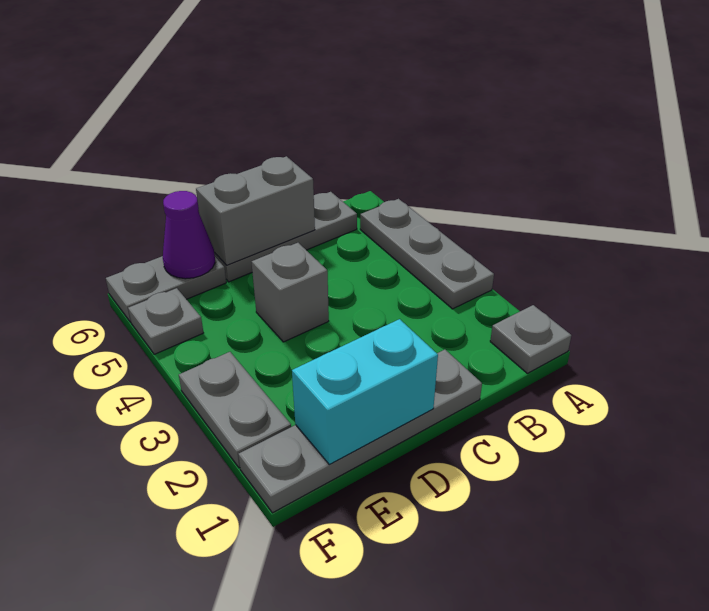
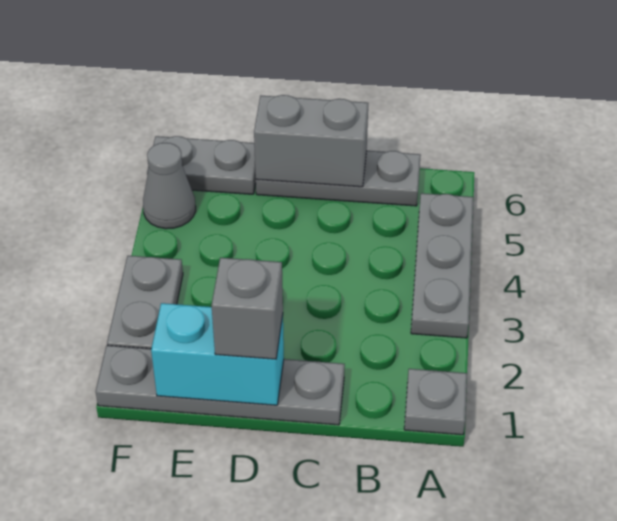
grey brick D4 level 1 -> grey brick D1 level 3
purple cone E6 level 2 -> none
grey plate F5 level 1 -> grey cone F5 level 1

